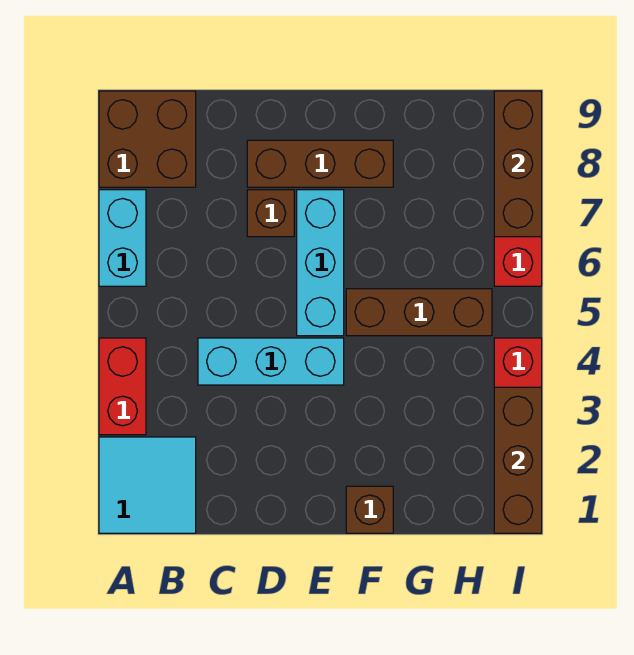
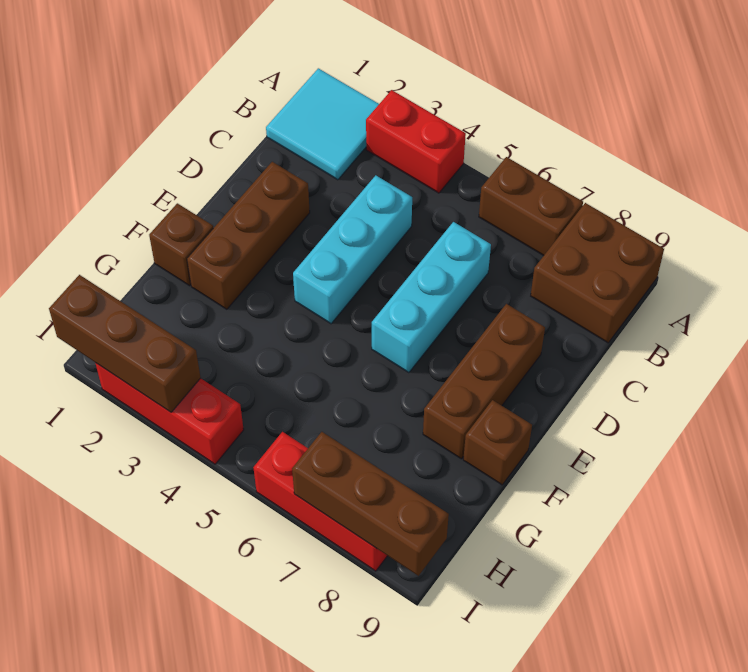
cyan brick A6:A7 level 1 -> brown brick A6:A7 level 1
brown brick D7 level 1 -> brown brick F9 level 1
cyan brick E5:E7 level 1 -> cyan brick C6:E6 level 1
brown brick F5:H5 level 1 -> brown brick D2:F2 level 1

